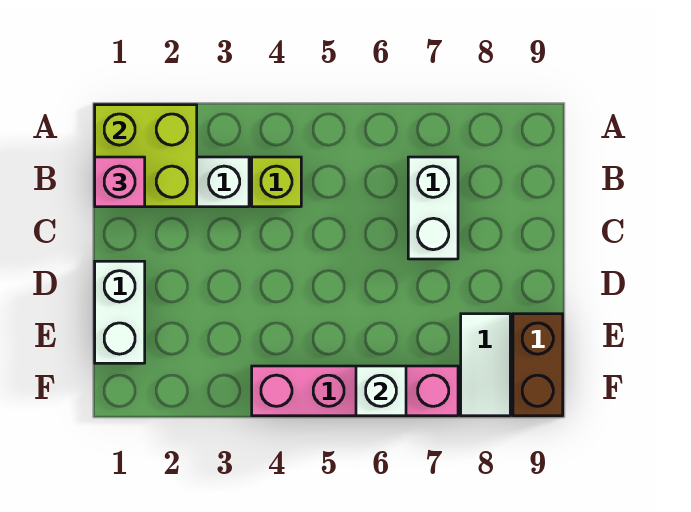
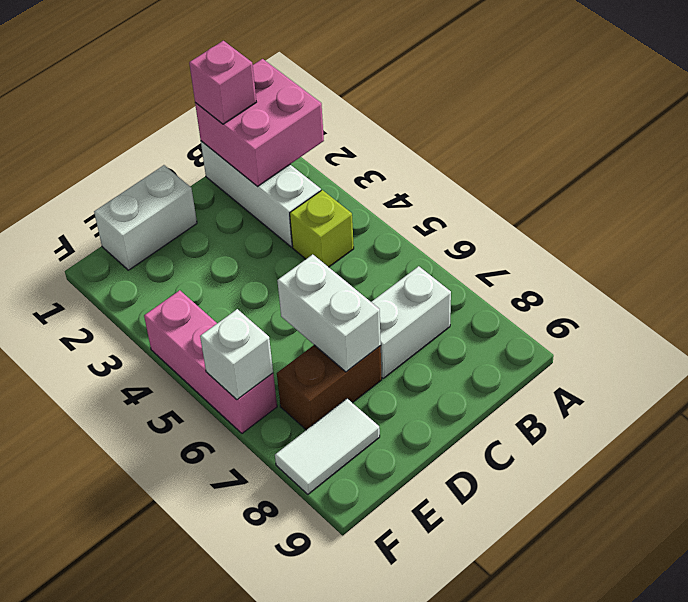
lime brick A1:B2 level 2 -> pink brick A1:B2 level 2
none -> white brick D6:D7 level 2
brown brick E9:F9 level 1 -> brown brick D7:E7 level 1
pink brick F4:F7 level 1 -> pink brick F4:F6 level 1

